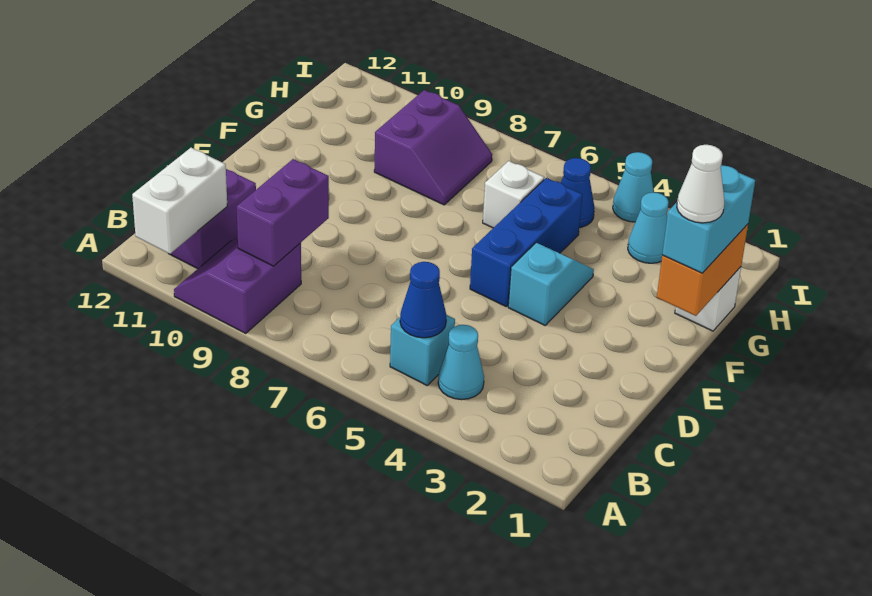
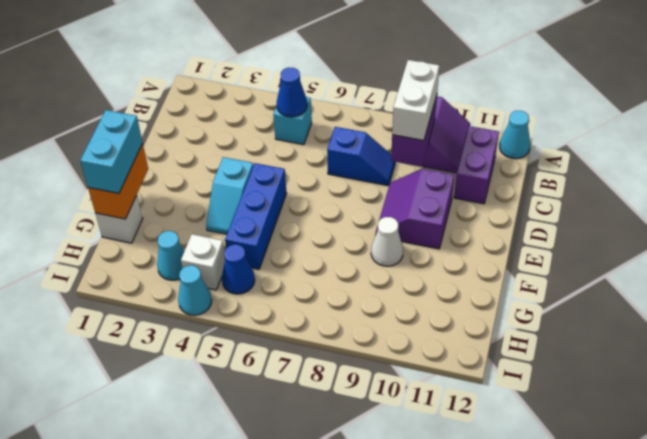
white brick A11:B11 level 2 -> white brick B9:C9 level 3
cyan cone B4 level 1 -> cyan cone A12 level 1
none -> blue slope C7:C8 level 1 top 7
white cone F1 level 4 -> white cone F9 level 1
white brick G6 level 1 -> white brick H4 level 1
purple slope G8:H9 level 1 top 9 -> purple slope D9:E10 level 1 top 10

